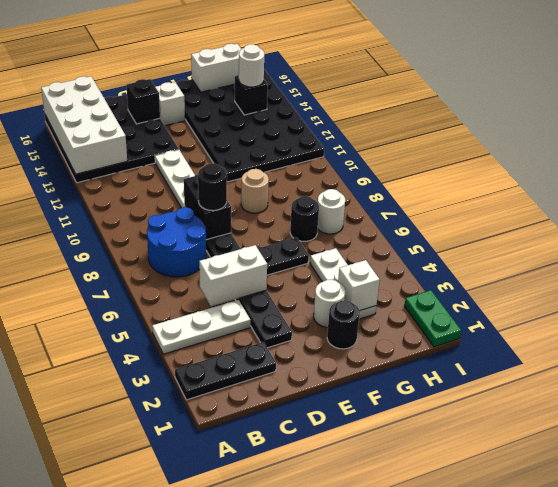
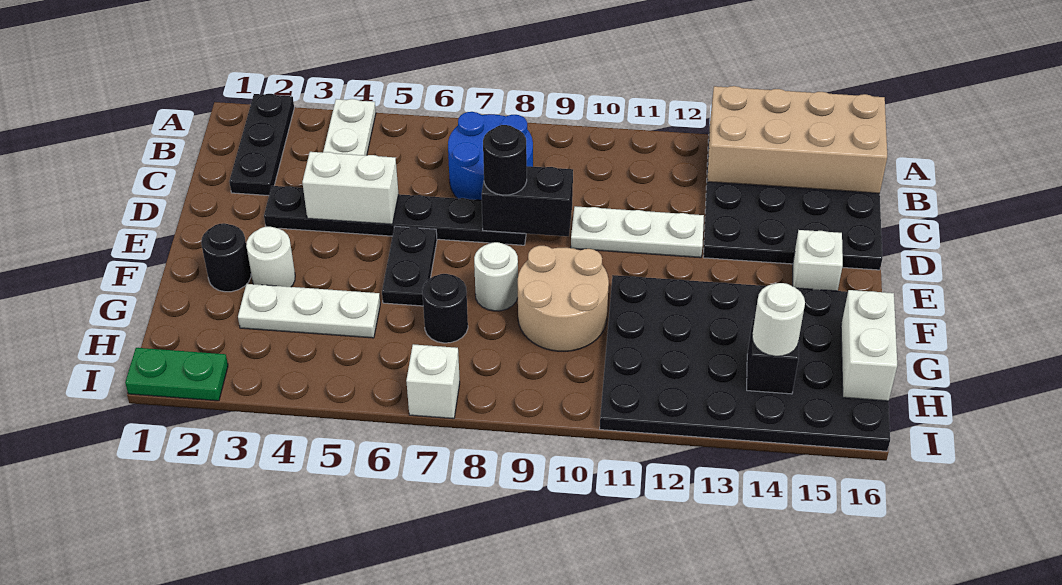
white brick A13:B16 level 2 -> tan brick A13:B16 level 2
white brick C5:D5 level 2 -> white brick D4:D5 level 2
black brick D15 level 2 -> none
tan round brick F9 level 1 -> tan round brick F9:G10 level 1
white brick G3 level 2 -> white brick I7 level 1
white round brick H7 level 1 -> white round brick F8 level 1

